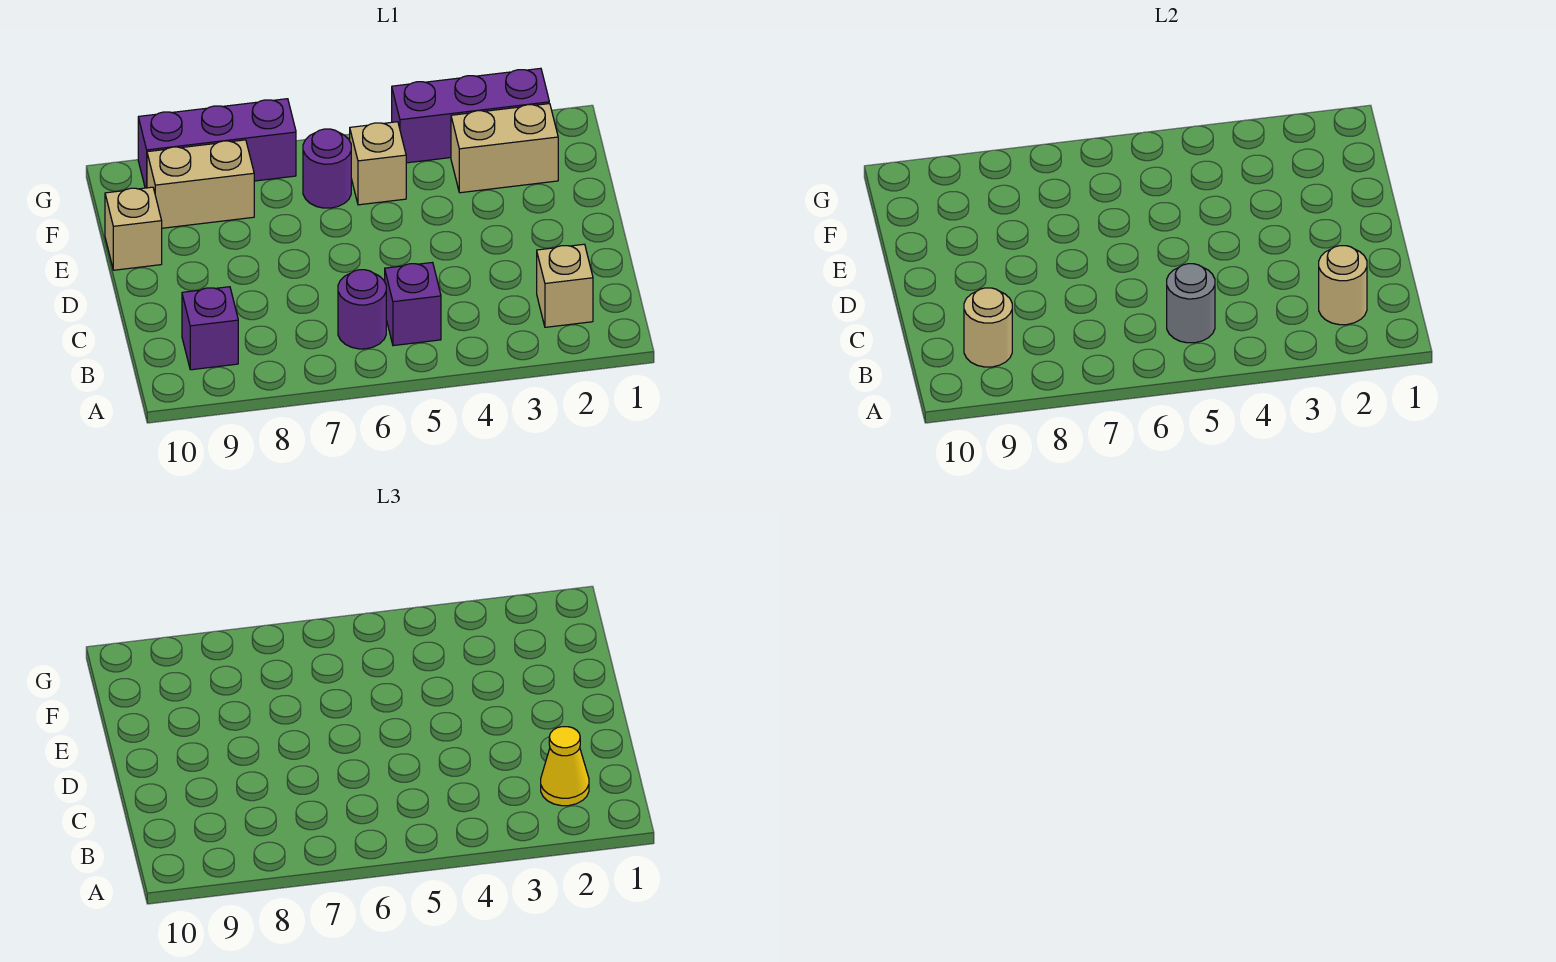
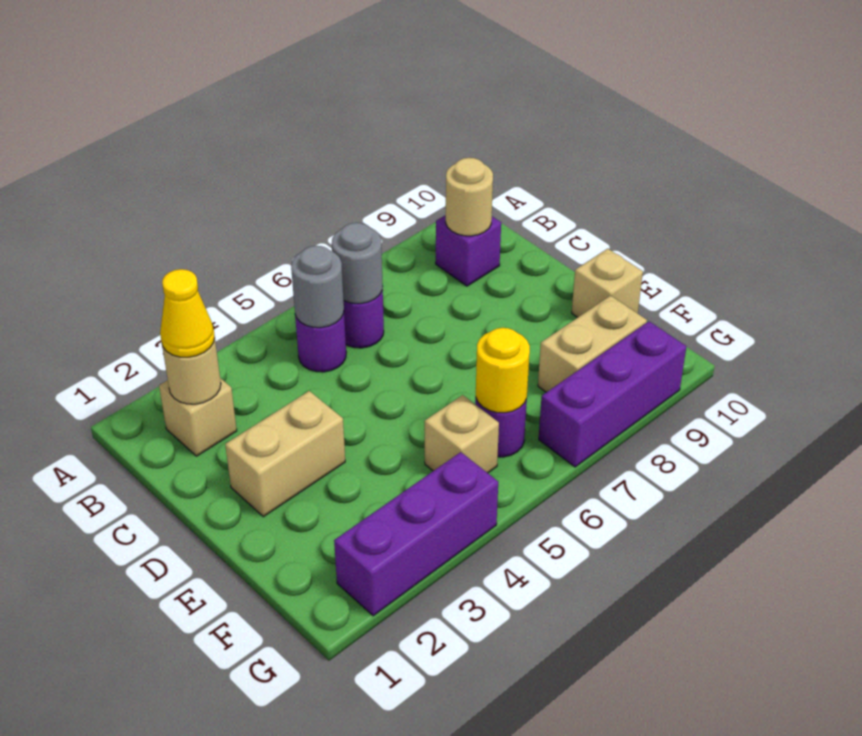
purple brick B5 level 1 -> purple round brick B5 level 1
none -> grey round brick B6 level 2
tan brick F2:F3 level 1 -> tan brick D2:D3 level 1
none -> yellow round brick F6 level 2

